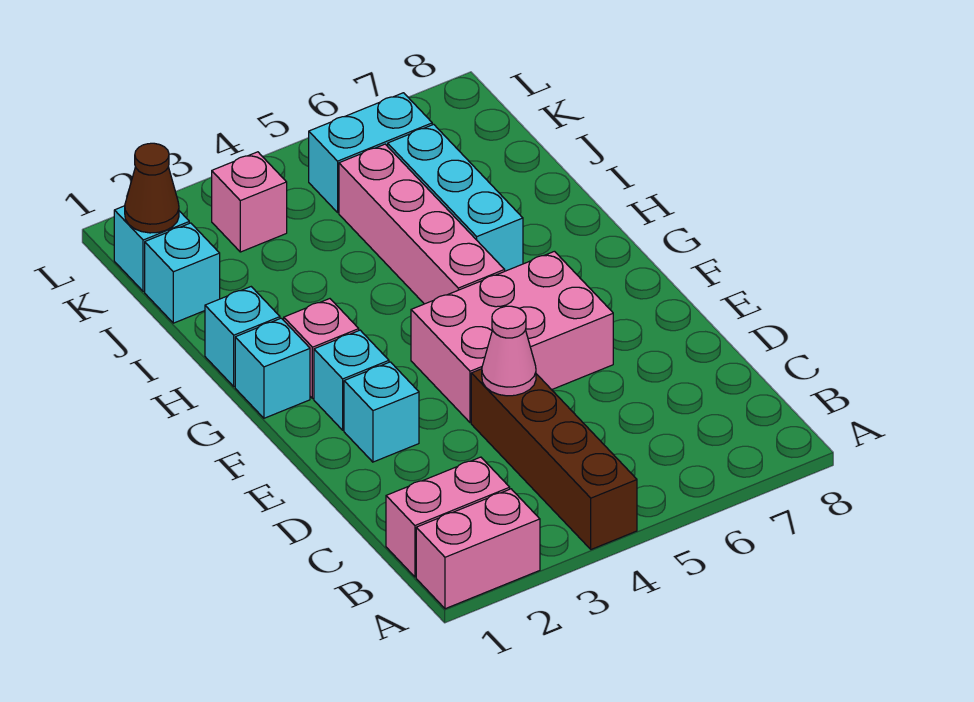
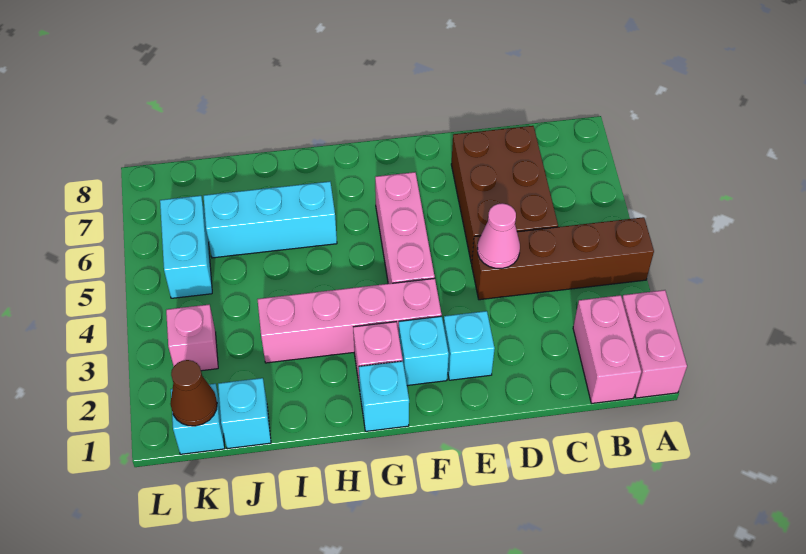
none -> brown brick C5:D7 level 1
pink brick E4:F6 level 1 -> pink brick F4:F6 level 1
pink brick G5:J5 level 1 -> pink brick F3:I3 level 1
cyan brick H1 level 1 -> none

